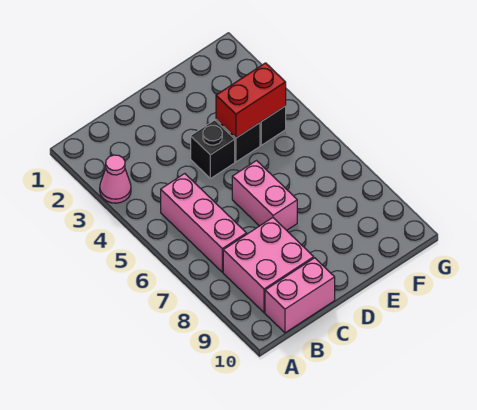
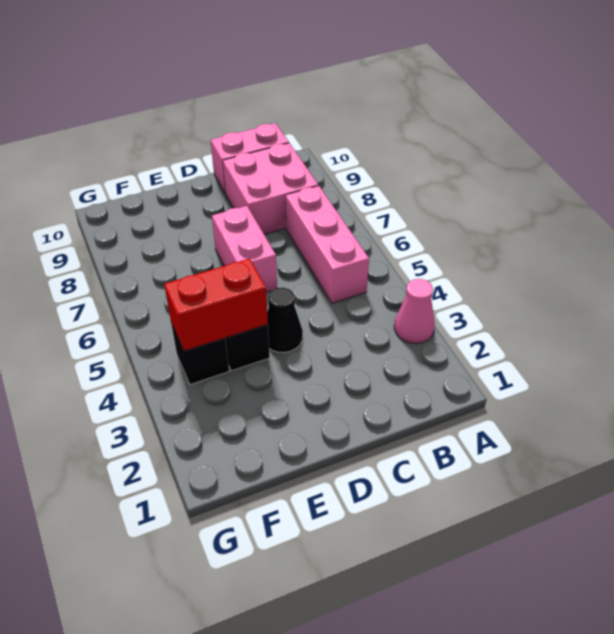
black brick D4 level 1 -> black cone D4 level 1

